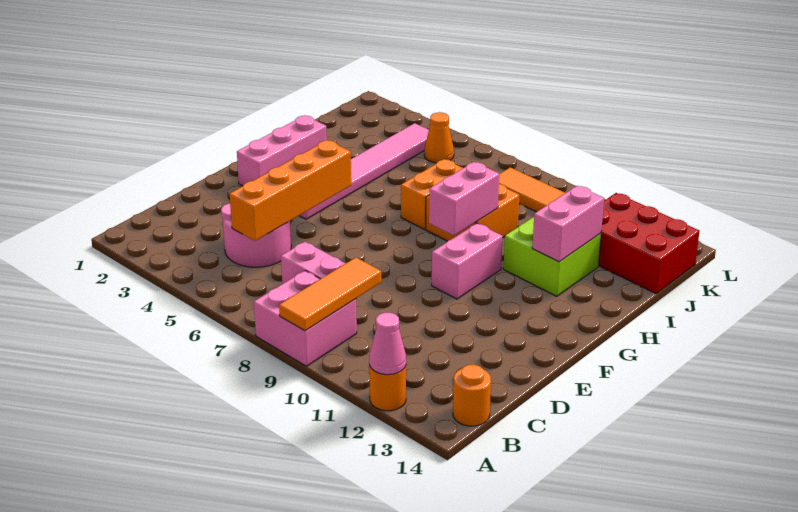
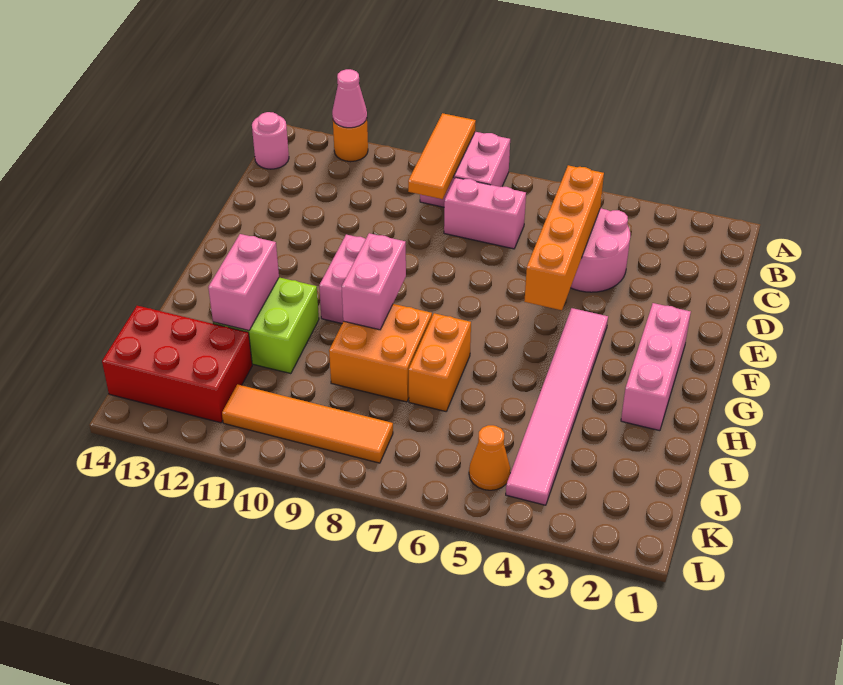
orange round brick B14 level 1 -> pink round brick B14 level 1

